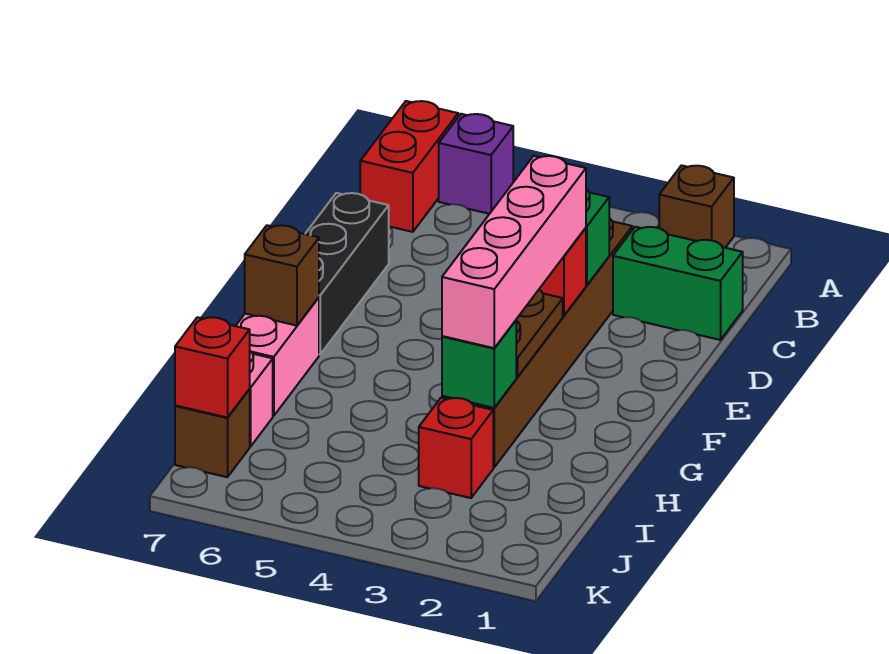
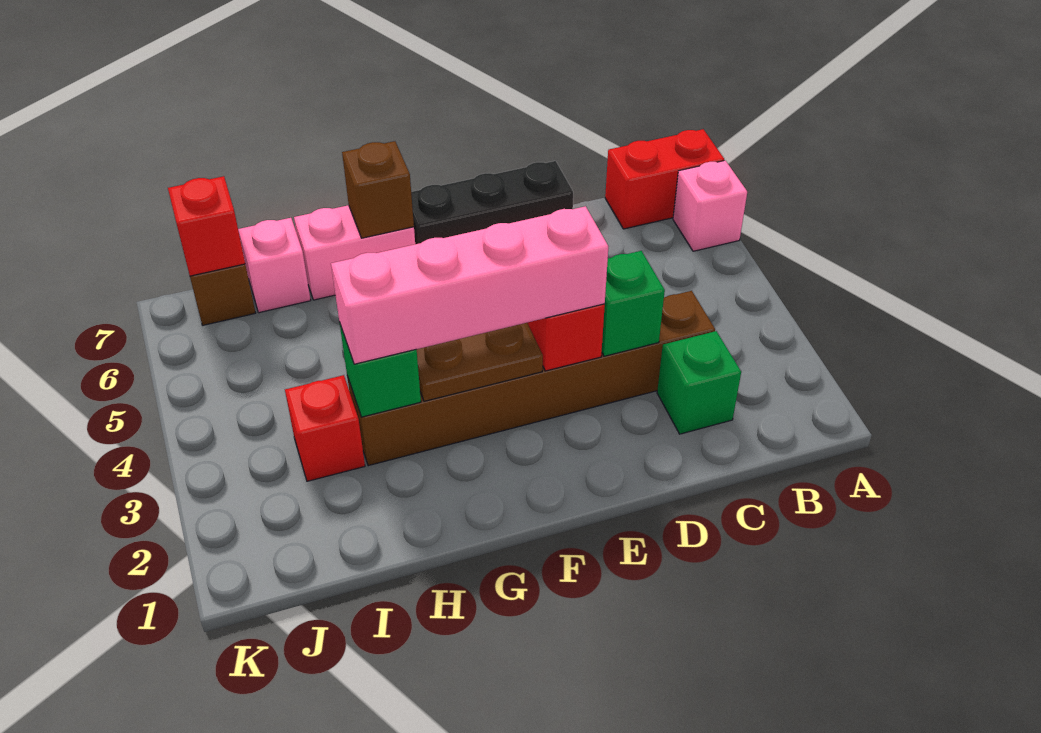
brown brick A2 level 1 -> none
purple brick A6 level 1 -> pink brick A6 level 1
green brick C1:C2 level 1 -> green brick C2 level 1

